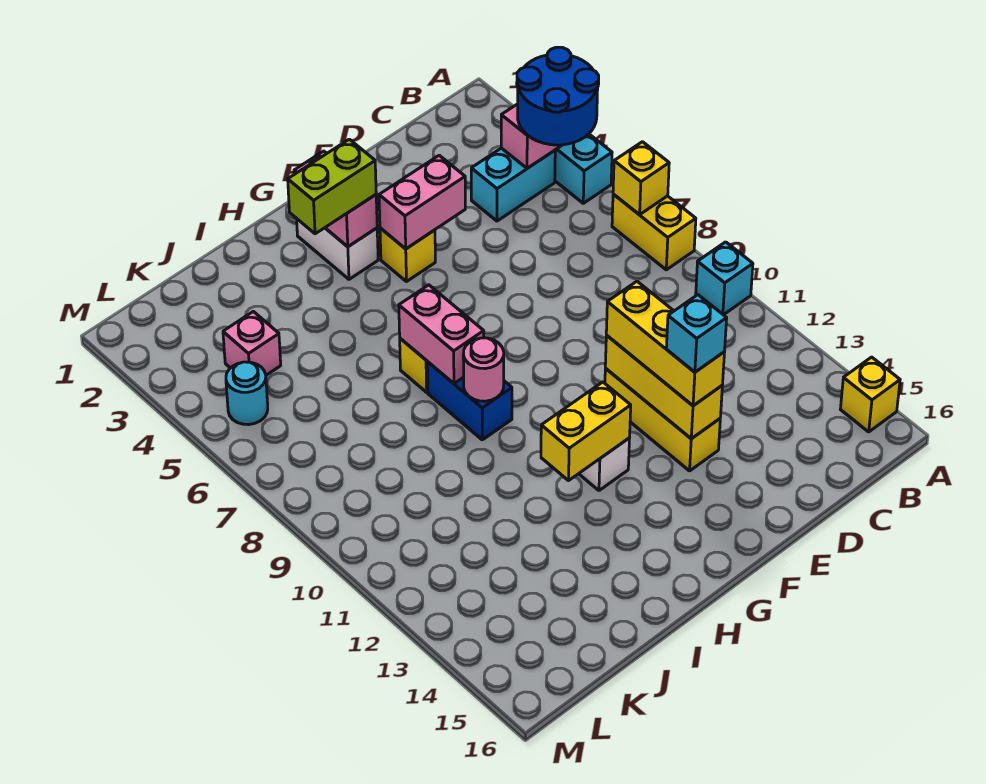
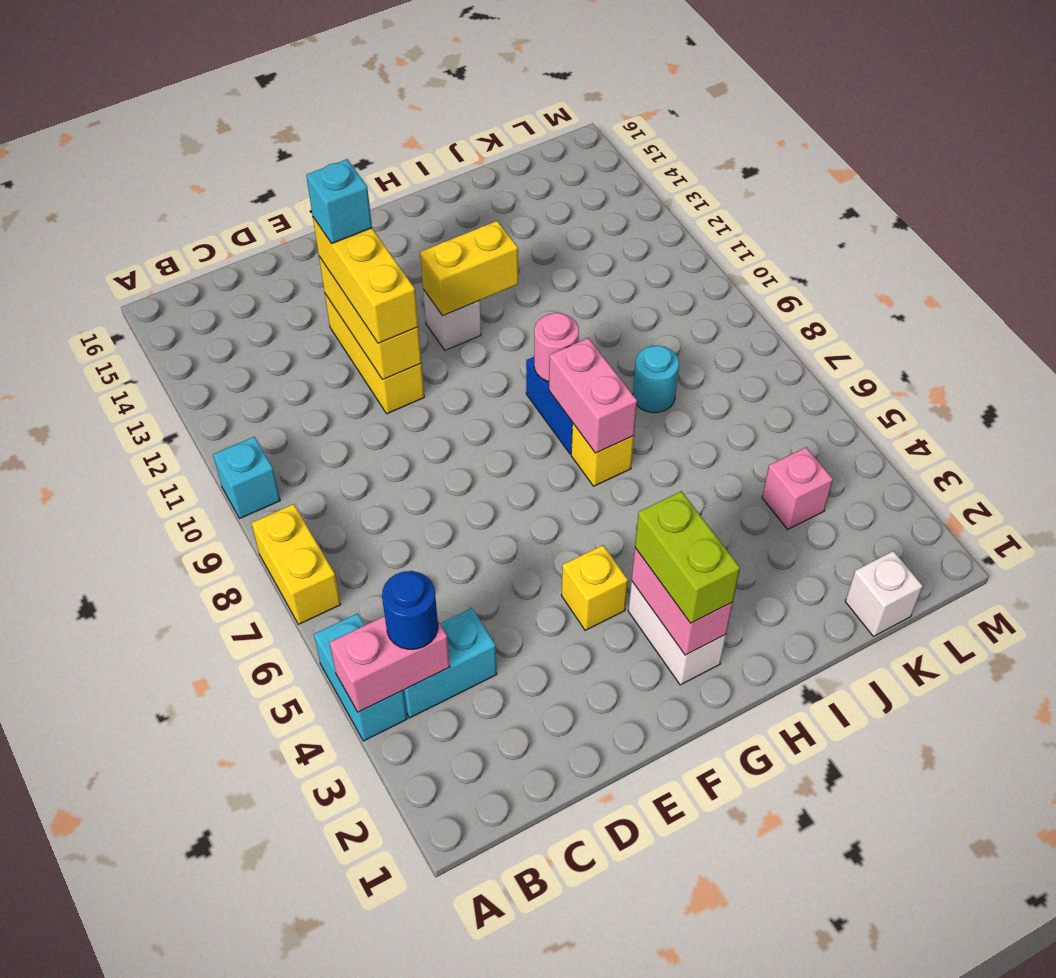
blue round brick A4:B5 level 3 -> blue round brick B4 level 3
yellow brick A7 level 2 -> none
yellow brick A15 level 1 -> none
pink brick E4:F4 level 2 -> none
lime brick G3:H3 level 3 -> lime brick G2:G3 level 3
none -> white brick K1 level 1
cyan round brick L5 level 1 -> cyan round brick J8 level 1

